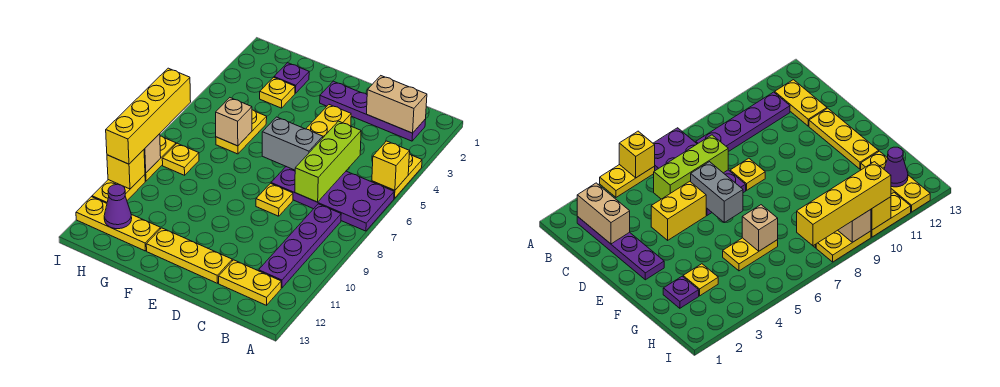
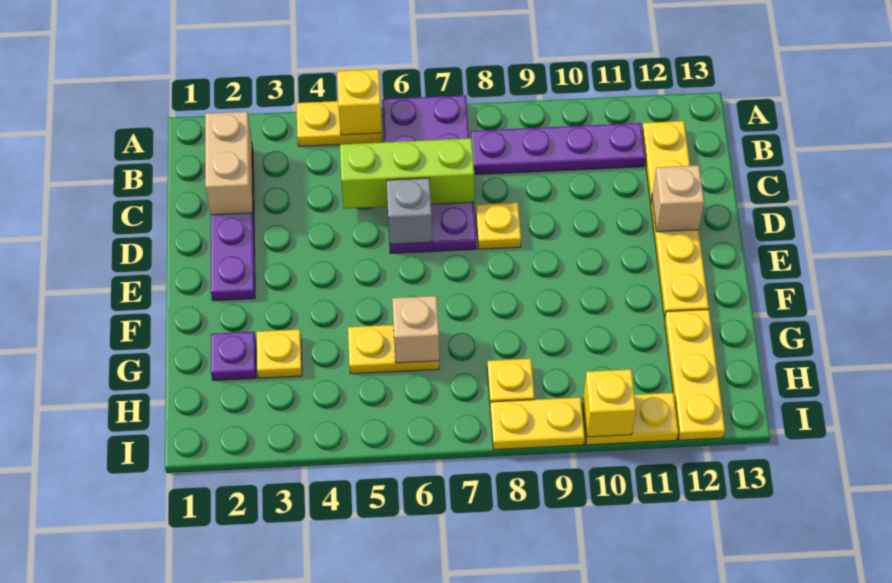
yellow brick D4:D5 level 1 -> none
grey brick D6:E6 level 2 -> grey brick D6 level 2
purple cone H12 level 2 -> none
yellow brick I7:I10 level 3 -> none
tan brick I9 level 2 -> tan brick D12 level 2

